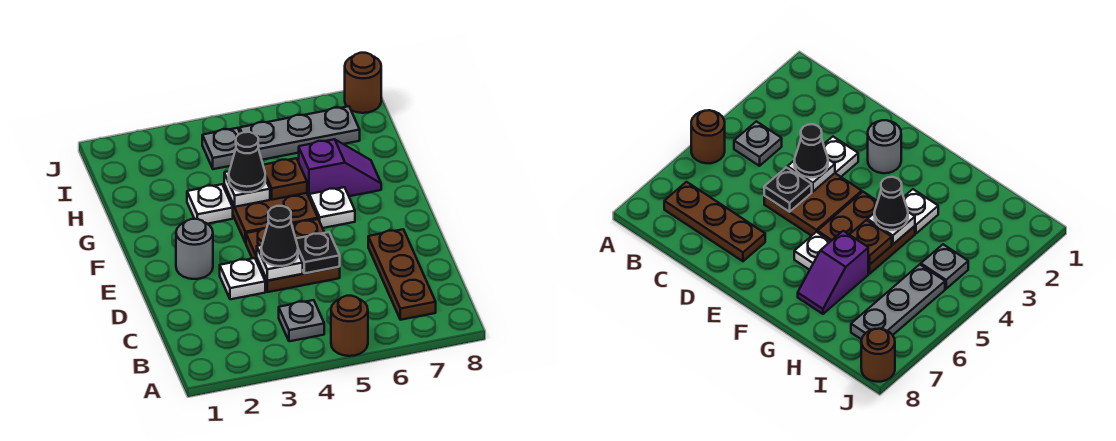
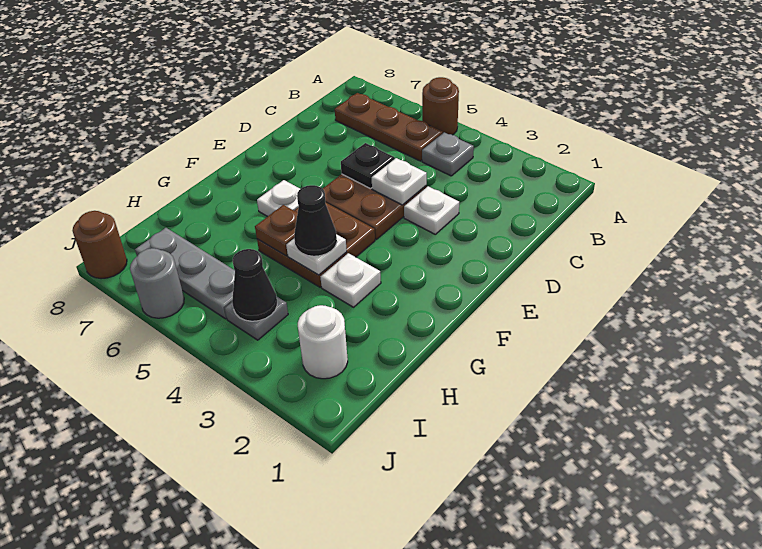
brown plate B7:D7 level 1 -> brown plate B5:B7 level 1
black cone D4 level 3 -> black cone I4 level 2
grey round brick E2 level 1 -> grey round brick J6 level 1
purple slope G6:G7 level 1 top 6 -> none
none -> white round brick I2 level 1

